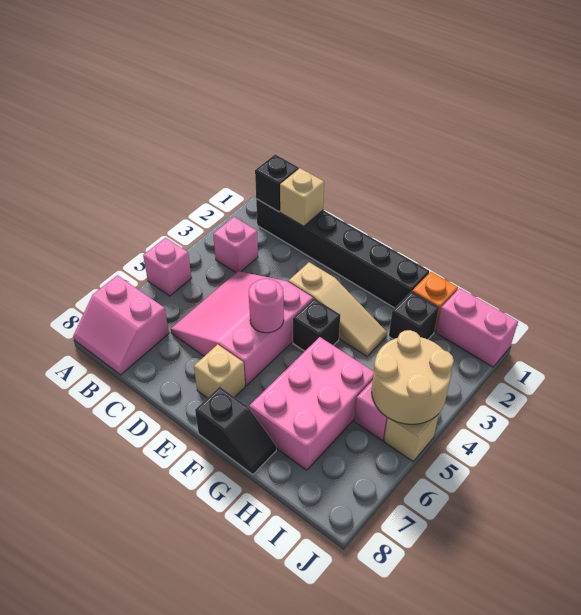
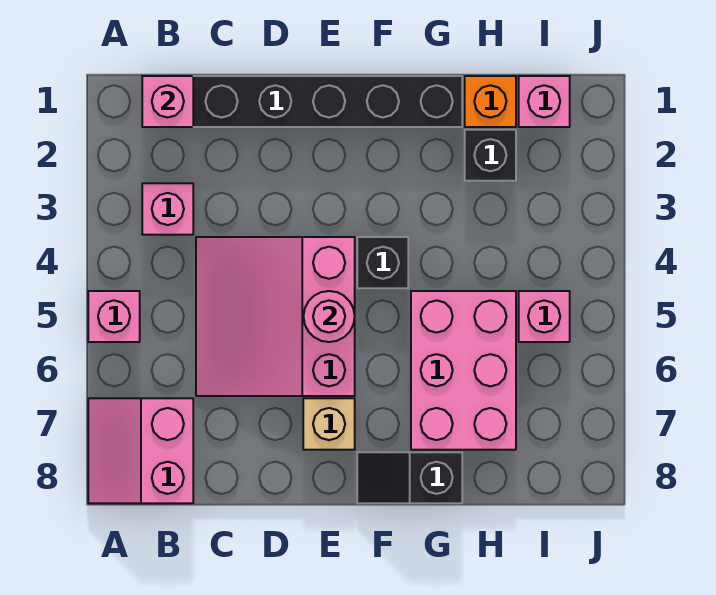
pink slope A7:B8 level 1 top 7 -> pink slope A7:B8 level 1 top B
black brick B1 level 2 -> pink brick B1 level 2
tan brick C1 level 2 -> none
tan slope E3:G3 level 1 top E -> none
black slope F8:G8 level 1 top F -> black slope F8:G8 level 1 top G
pink brick I1:J1 level 1 -> pink brick I1 level 1
tan round brick I4:J5 level 2 -> none
tan brick J5 level 1 -> none

